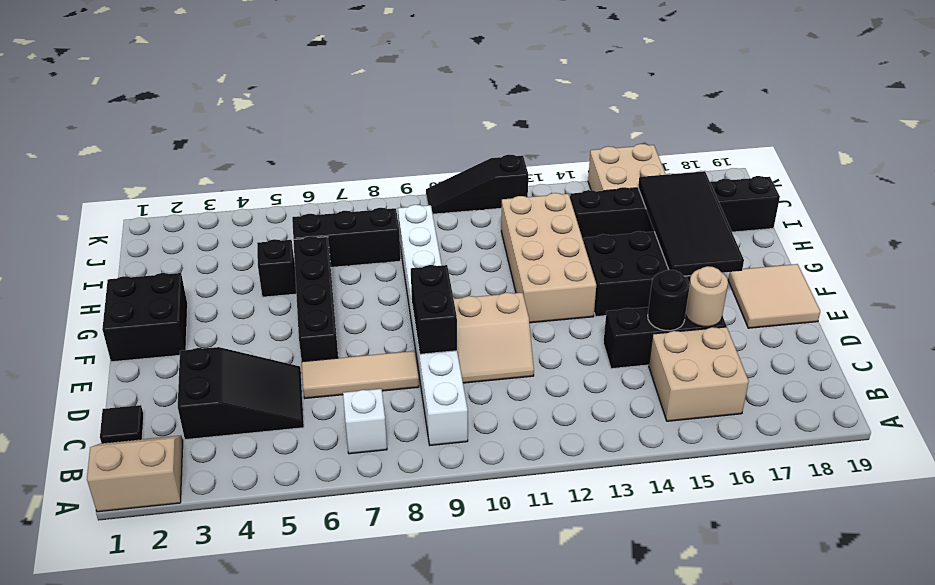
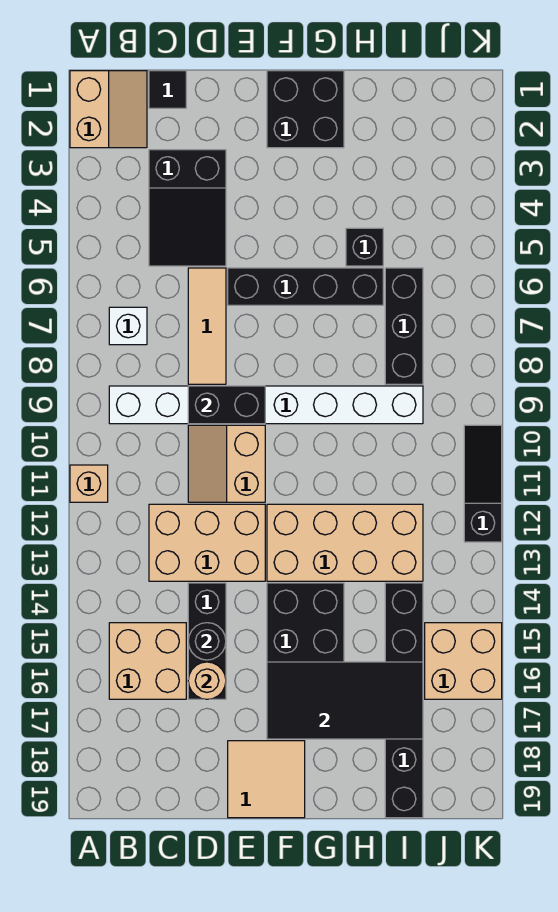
none -> tan brick A11 level 1
none -> tan brick C12:E13 level 1

